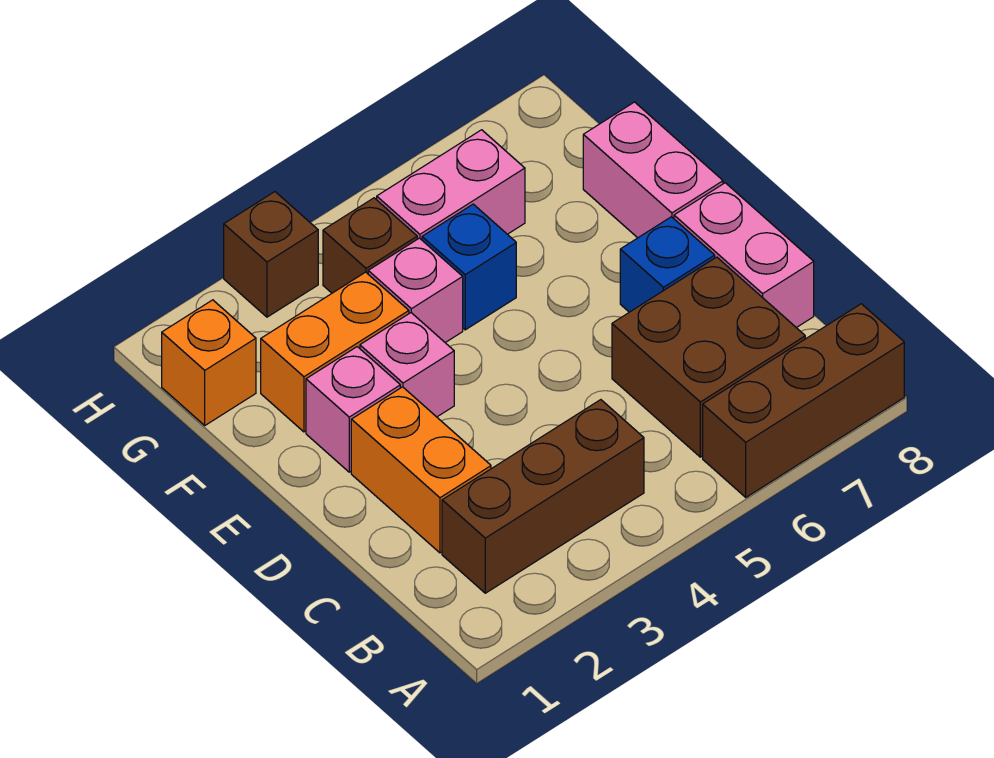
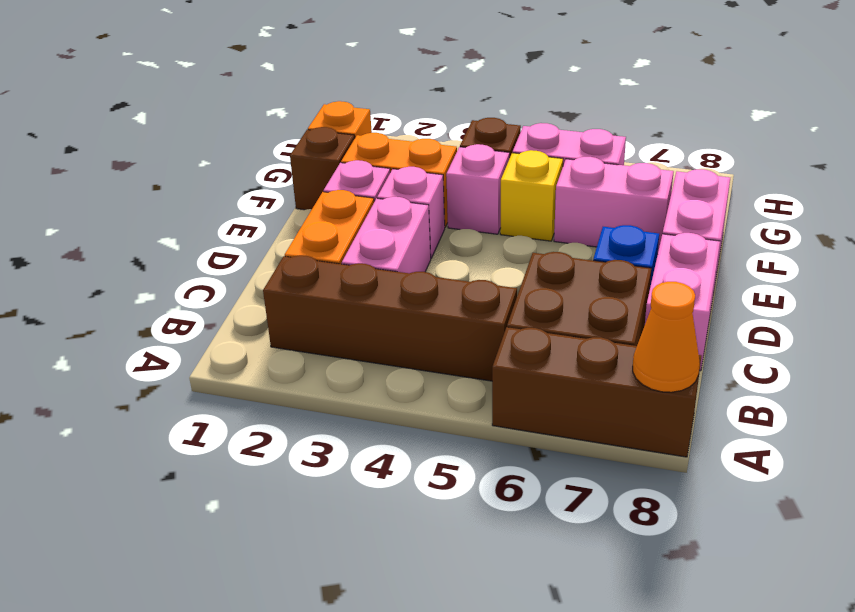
none -> orange cone A8 level 2
brown brick B2:B4 level 1 -> brown brick B2:B5 level 1
none -> pink brick C3:D3 level 1
blue brick F5 level 1 -> yellow brick F5 level 1
none -> pink brick F6:F7 level 1
brown brick H3 level 1 -> brown brick F1 level 1

